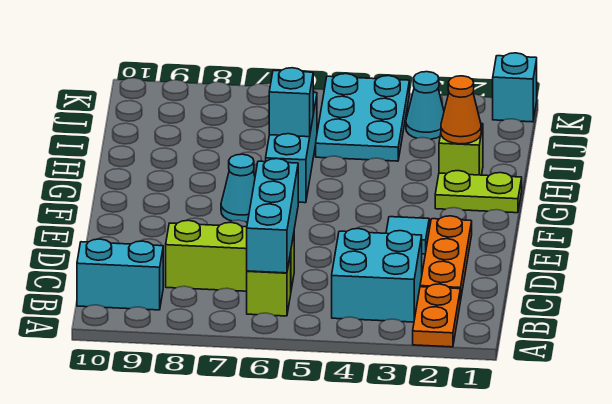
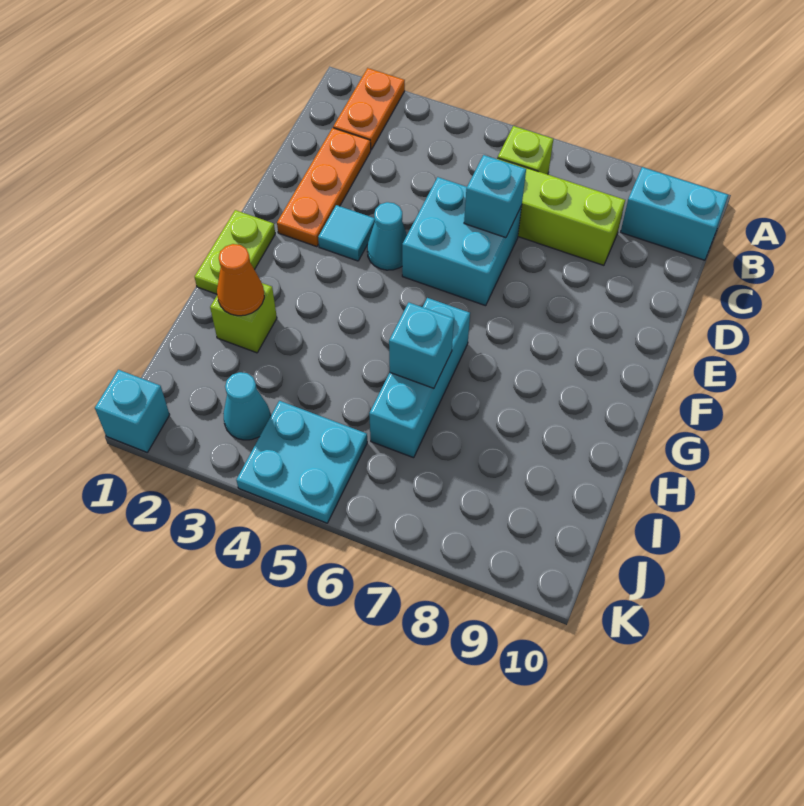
cyan brick B3:C4 level 1 -> cyan brick D5:E6 level 1
cyan brick B6:D6 level 2 -> cyan brick D6 level 2
cyan cone F7 level 1 -> cyan cone E4 level 1
lime plate G1:G2 level 1 -> lime plate F1:G1 level 1
cyan plate I4:K5 level 1 -> cyan plate J4:K5 level 1

